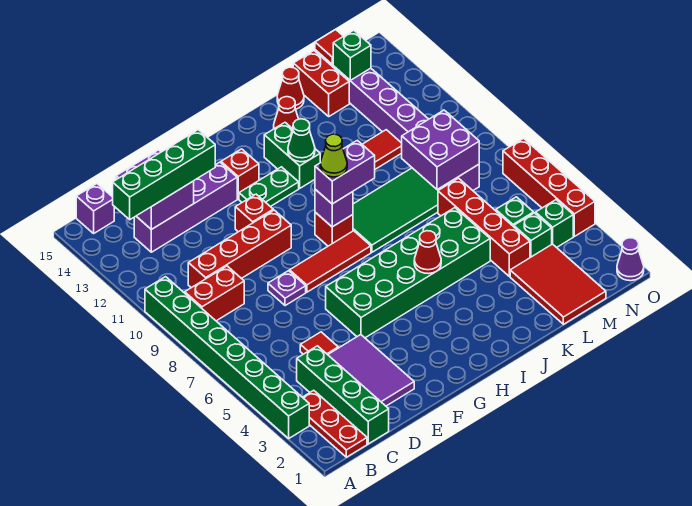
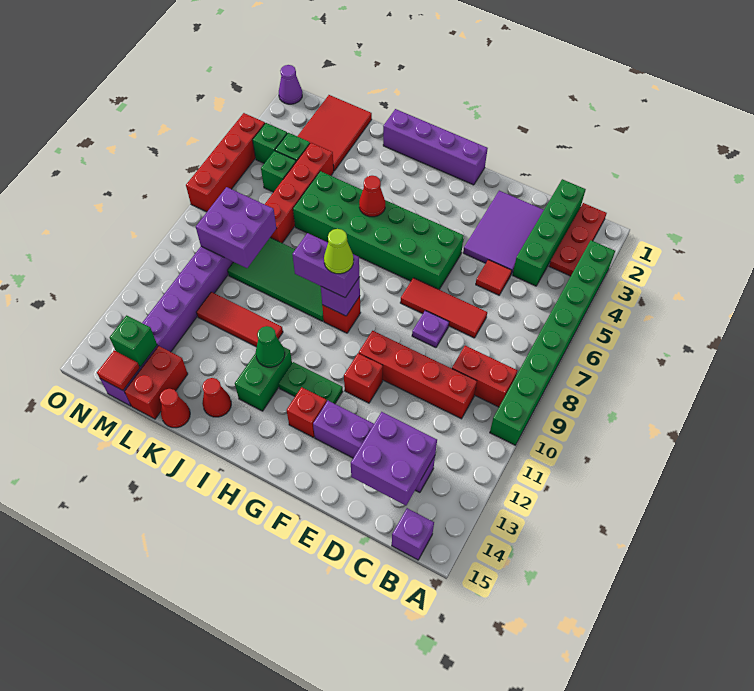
green brick B13:E13 level 3 -> none
red tile F8:H8 level 1 -> red tile D7:F7 level 1
none -> purple brick G1:J1 level 1

